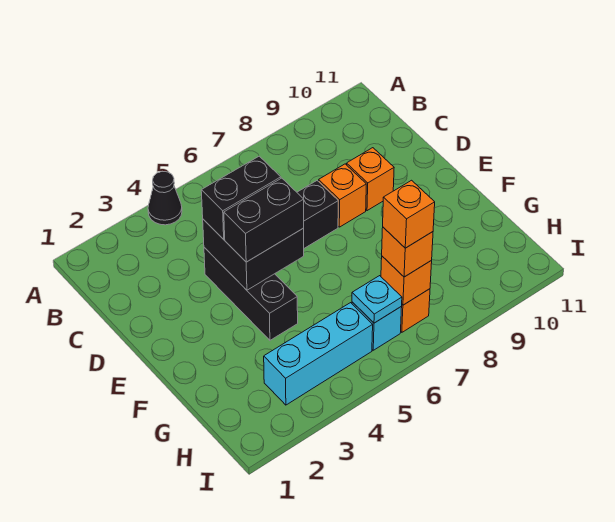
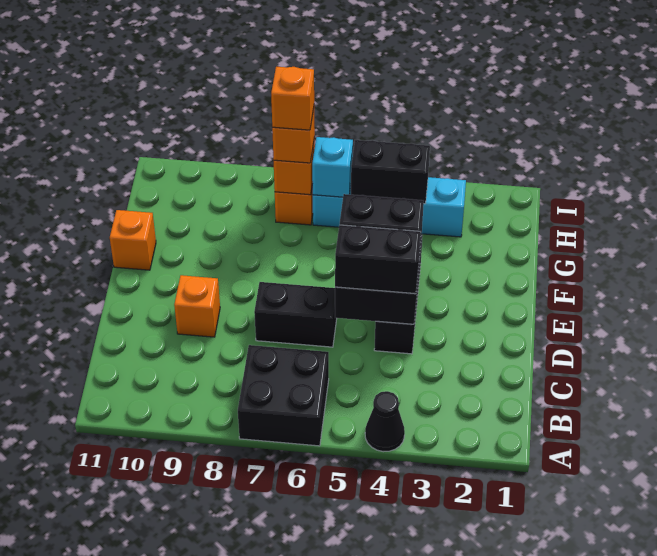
none -> black brick A6:B7 level 1
orange brick D8 level 1 -> orange brick F11 level 1
none -> black brick H4:H5 level 2
cyan plate H6 level 2 -> cyan brick H6 level 2

